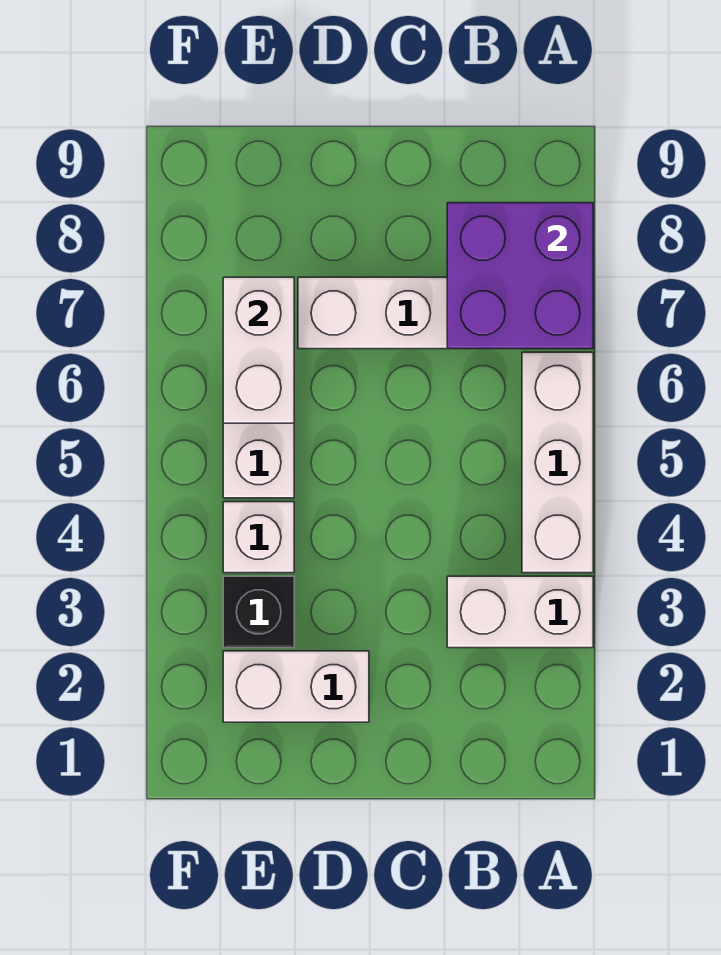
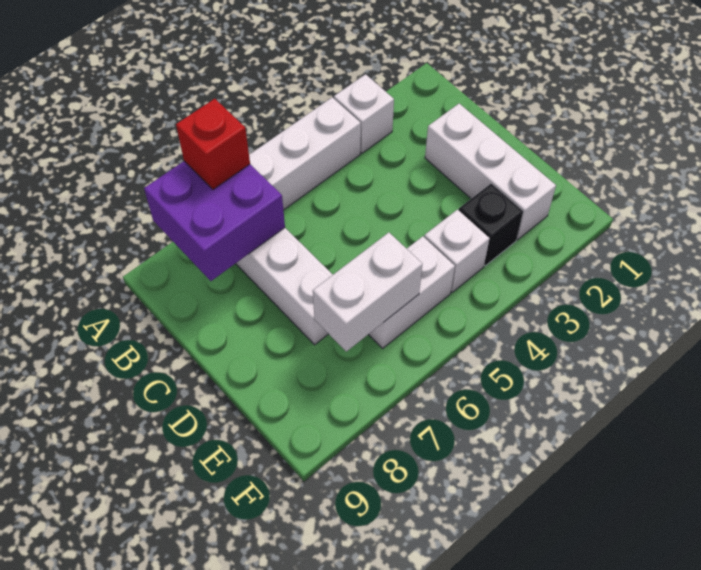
white brick A3:B3 level 1 -> white brick A3 level 1
none -> red brick A7 level 3
white brick D2:E2 level 1 -> white brick C2:E2 level 1

